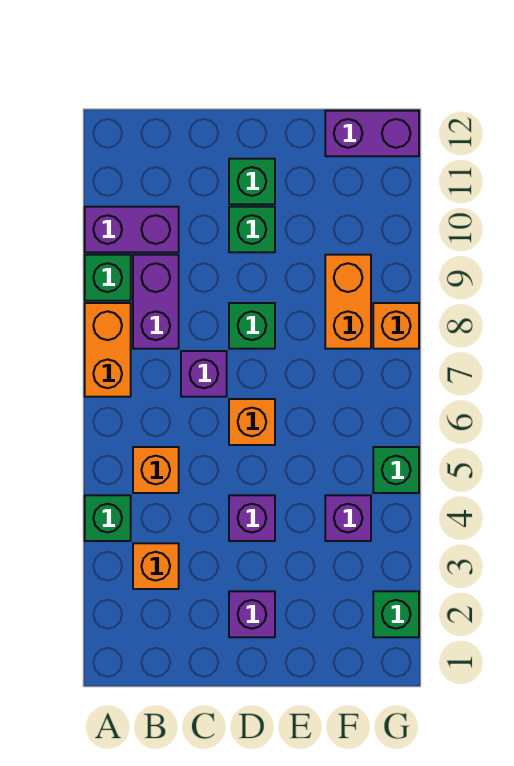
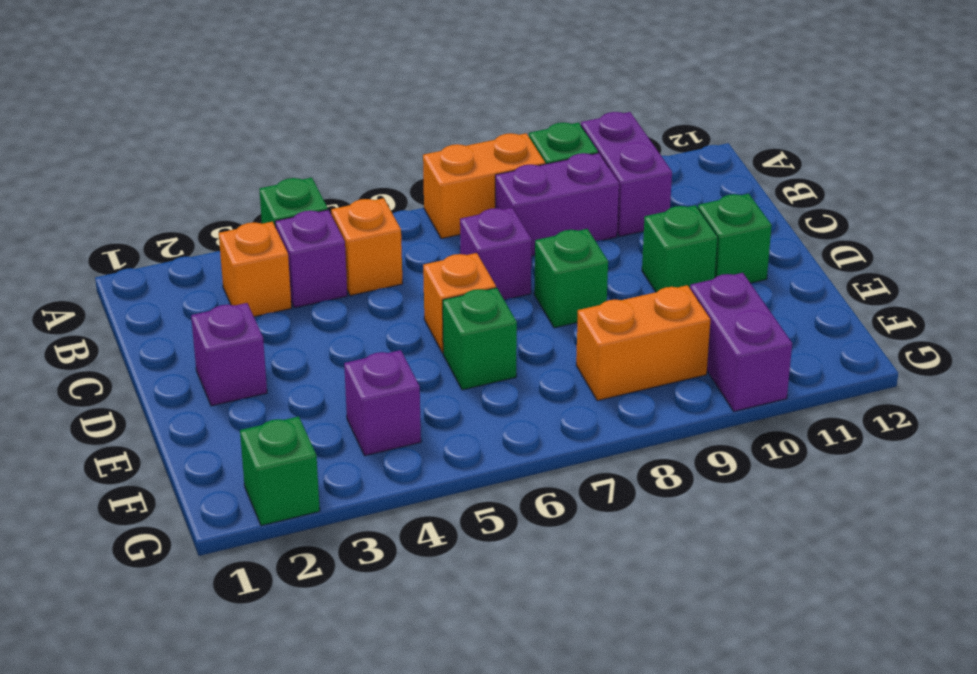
purple brick D4 level 1 -> purple brick B4 level 1
purple brick F12:G12 level 1 -> purple brick F10:G10 level 1
green brick G5 level 1 -> green brick E6 level 1
orange brick G8 level 1 -> none

